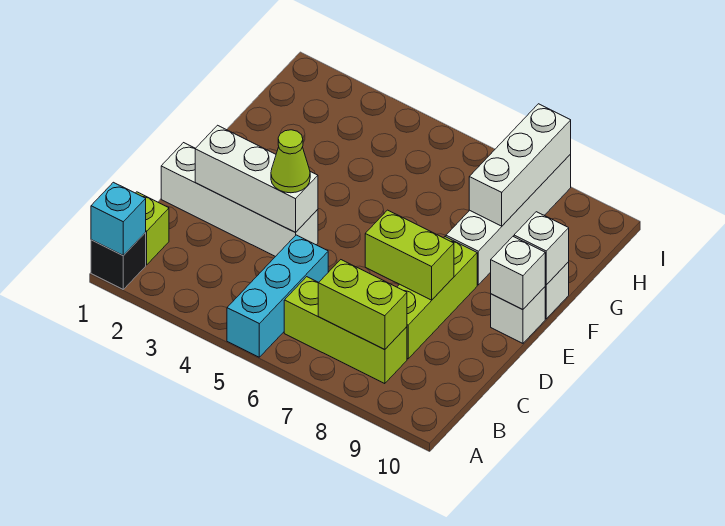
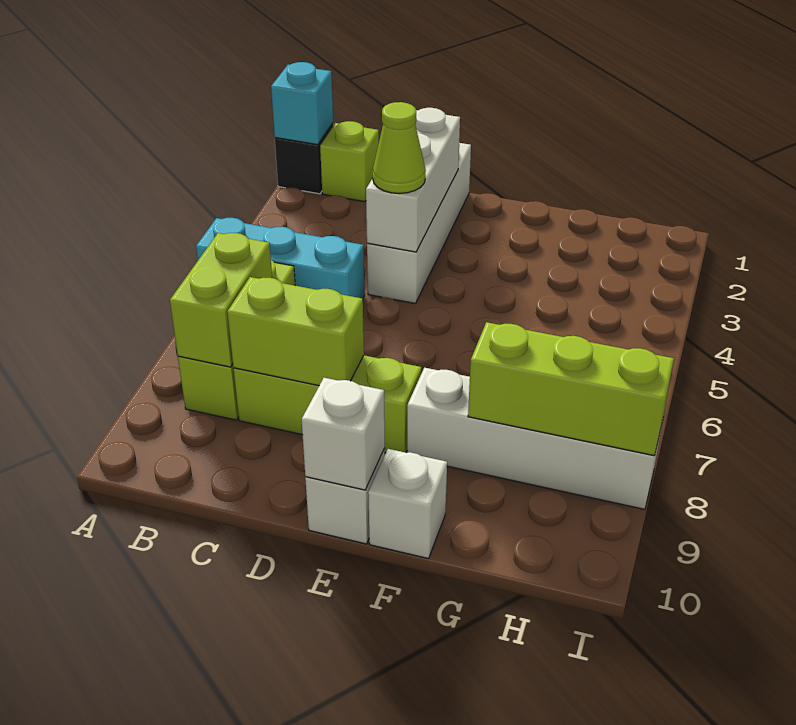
lime brick D7:D8 level 2 -> lime brick C8:D8 level 2
white brick F10 level 2 -> none
white brick G8:I8 level 2 -> lime brick G8:I8 level 2

